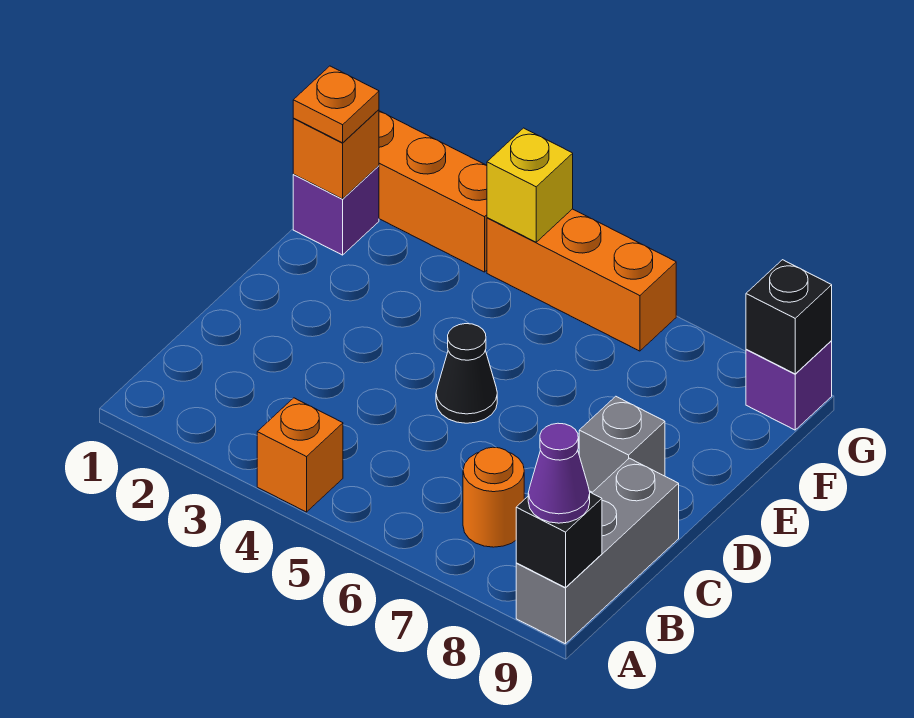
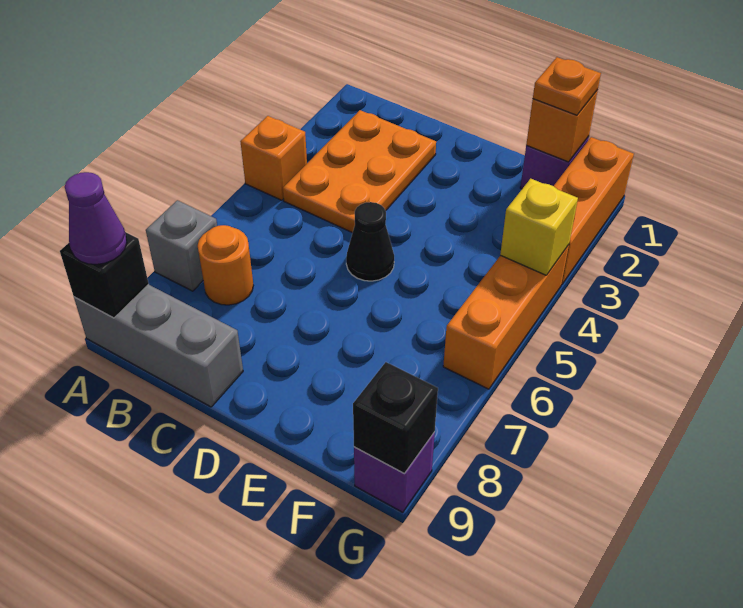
none -> orange plate B2:C4 level 1
grey brick D8 level 1 -> grey brick A7 level 1

